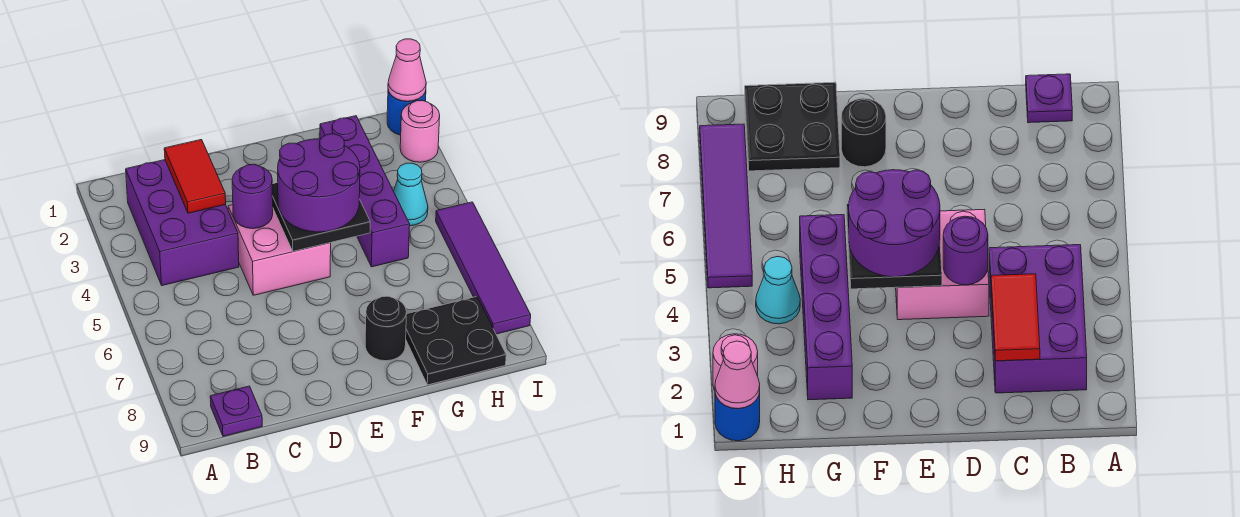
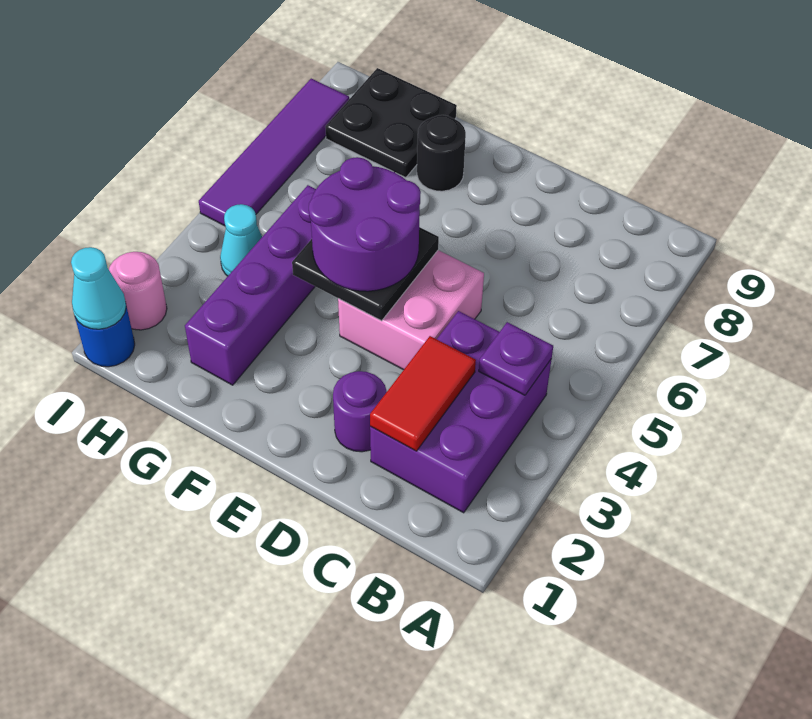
purple plate B9 level 1 -> purple plate B4 level 2
purple round brick D4 level 2 -> purple round brick D2 level 1
pink cone I1 level 2 -> cyan cone I1 level 2

